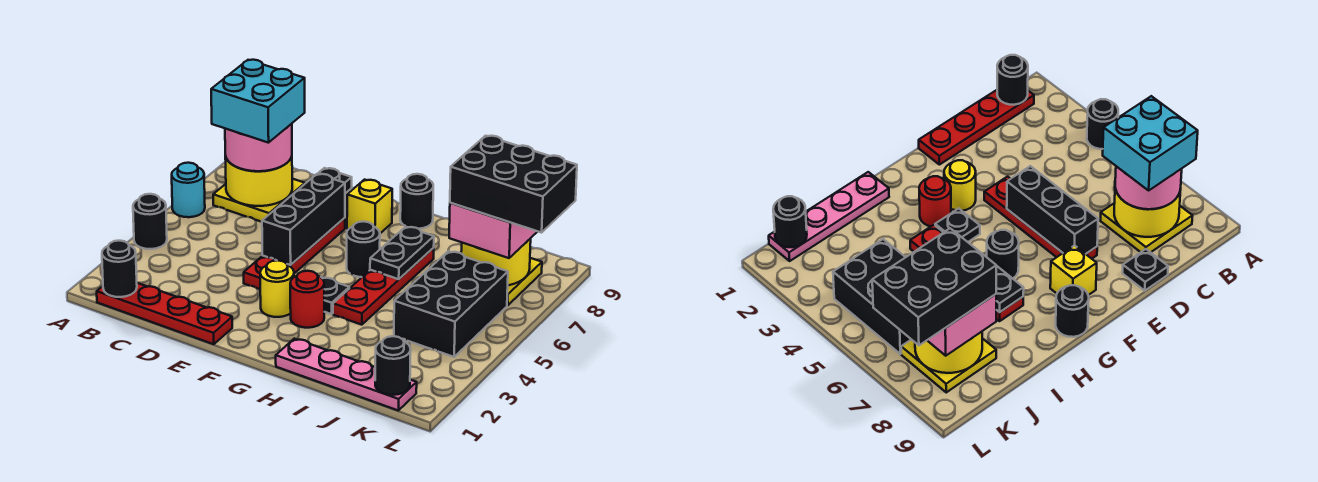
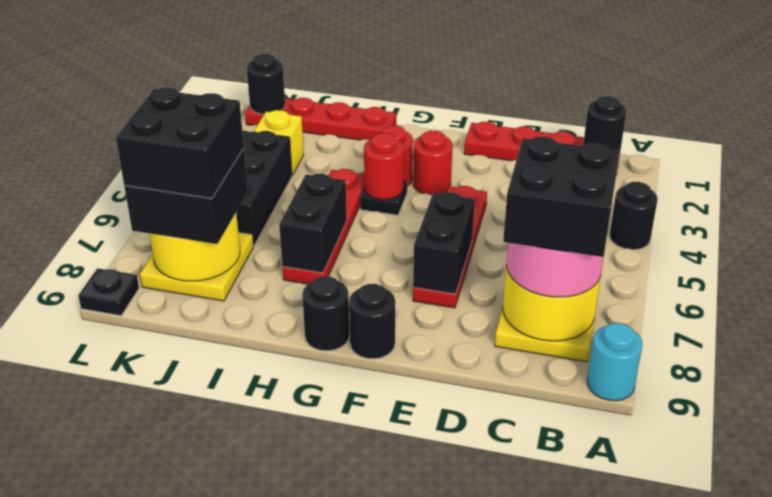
cyan round brick A6 level 1 -> cyan round brick A9 level 1
cyan brick B7:C8 level 4 -> black brick B7:C8 level 4
black plate D9 level 1 -> black plate L9 level 1
black brick E5:E7 level 2 -> black brick E6:E7 level 2
yellow round brick F3 level 1 -> red round brick F3 level 1
yellow brick F8 level 1 -> yellow brick J3 level 1
none -> red round brick G4 level 2
black round brick G6 level 1 -> black round brick F9 level 1
pink plate H1:K1 level 1 -> red plate H1:K1 level 1
black plate H6:H7 level 2 -> black brick H6:H7 level 2
pink brick J7:K8 level 3 -> black brick J7:K8 level 3
black brick J7:L8 level 4 -> black brick J7:K8 level 4

